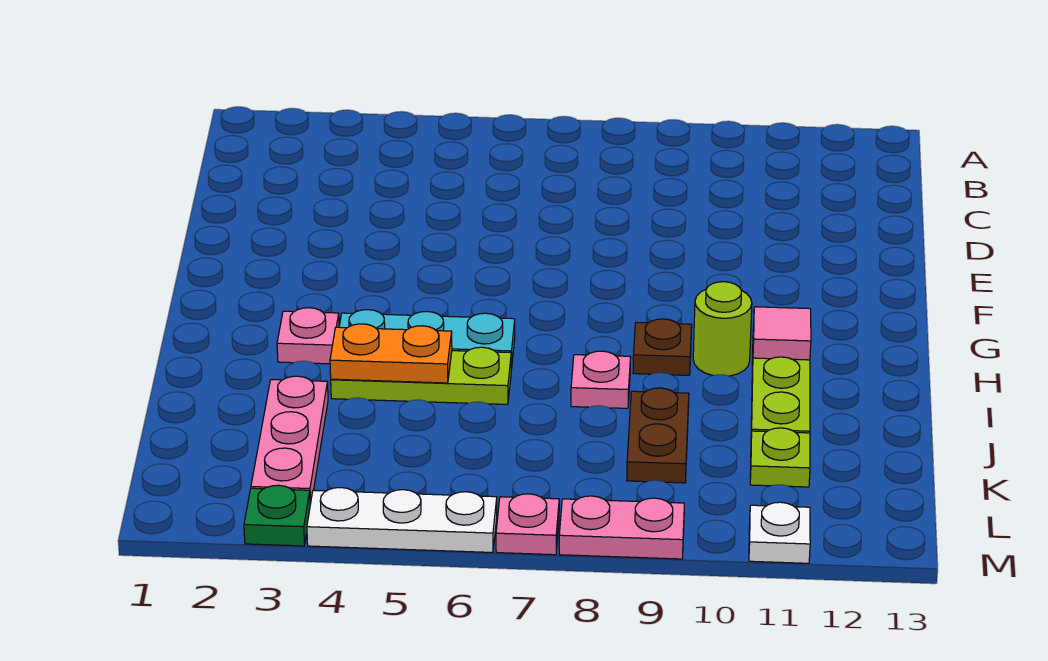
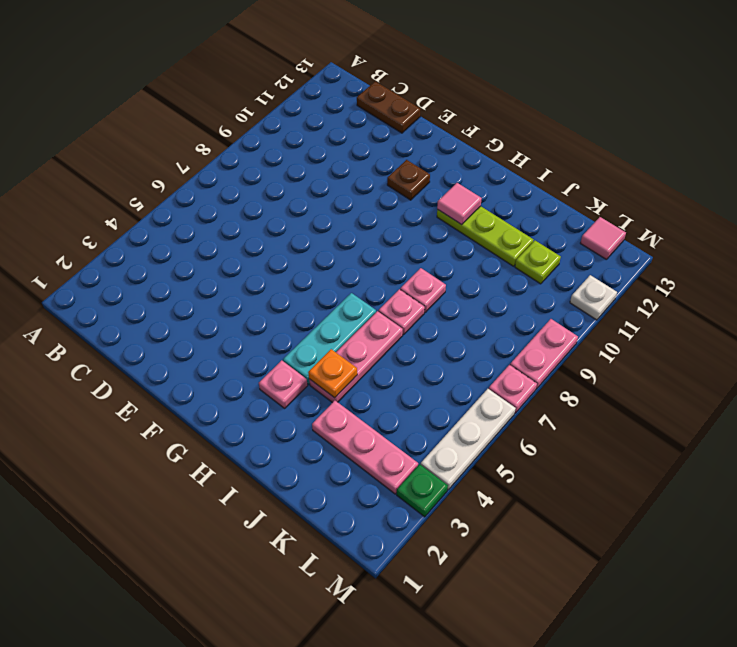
brown plate H9 level 1 -> brown plate F11 level 1
lime round brick H10 level 1 -> none
lime plate I4:I6 level 1 -> pink plate I4:I6 level 1
orange plate I4:I5 level 2 -> orange plate I4 level 2
none -> pink plate I7 level 1
brown plate J9:K9 level 1 -> brown plate C13:D13 level 1
none -> pink tile L13 level 1

